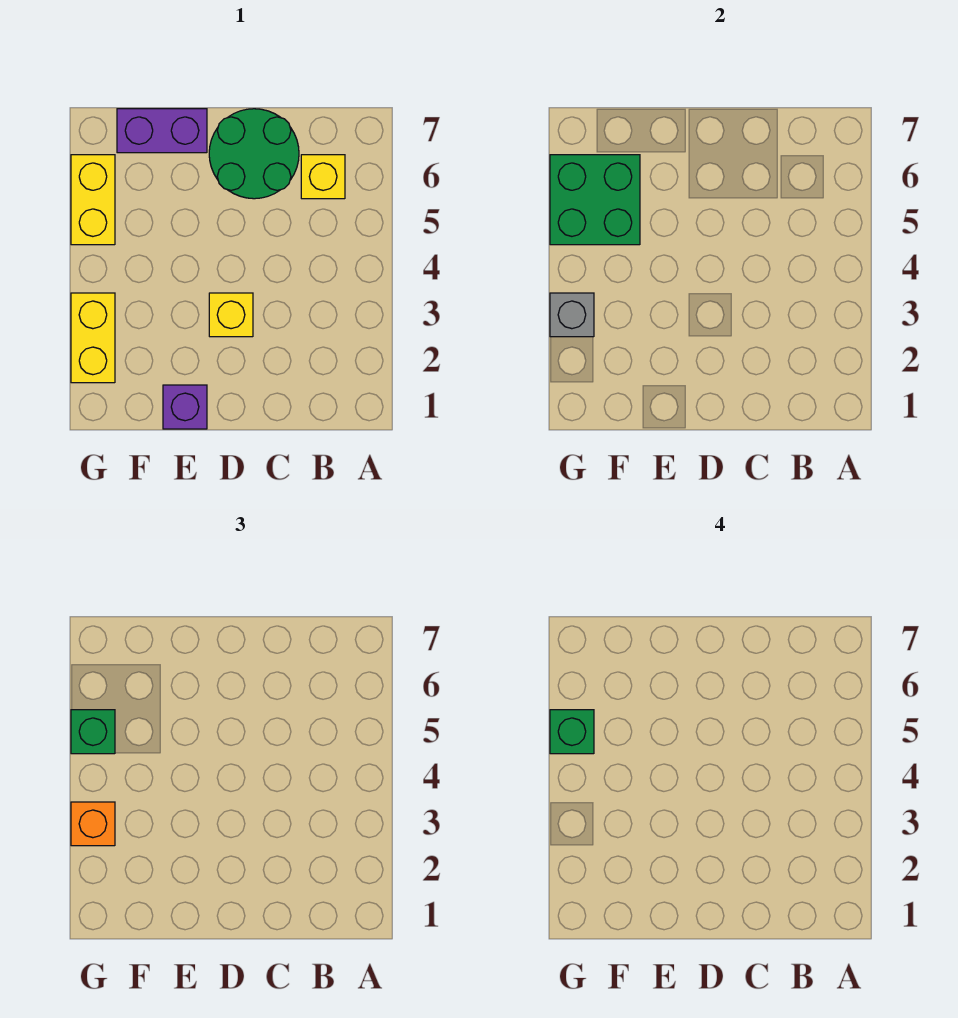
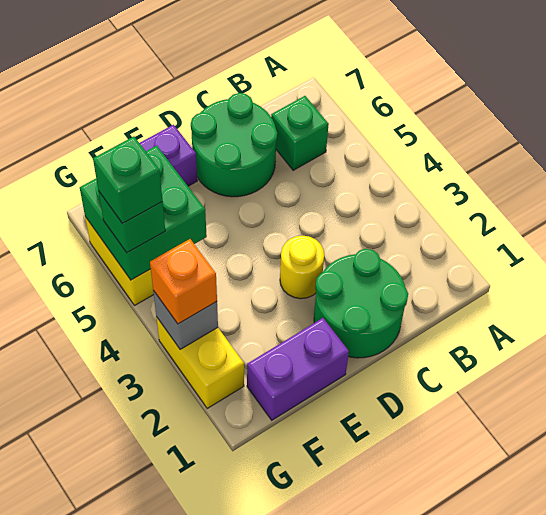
yellow brick B6 level 1 -> green brick B6 level 1
none -> green round brick C1:D2 level 1
yellow brick D3 level 1 -> yellow round brick D3 level 1
purple brick E1 level 1 -> purple brick E1:F1 level 1

